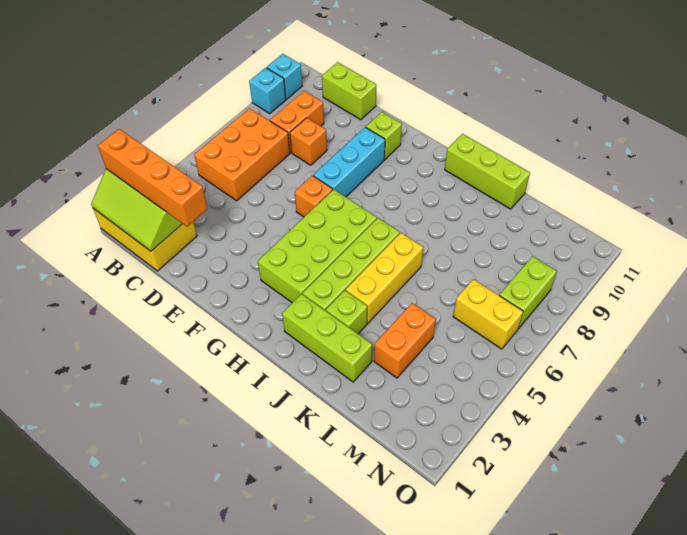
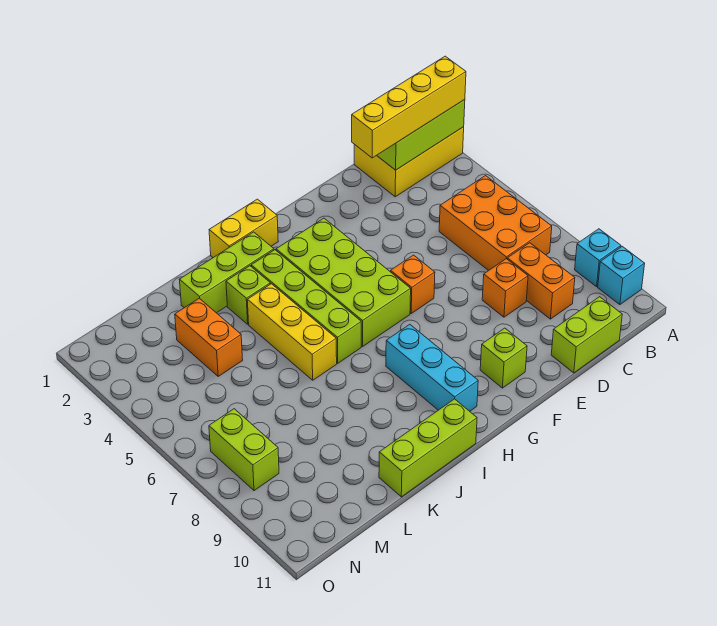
orange brick A2:D2 level 3 -> yellow brick A2:D2 level 3
cyan brick F7:F9 level 1 -> cyan brick H8:H10 level 1
yellow brick M6:N6 level 1 -> yellow brick H1:I1 level 1

